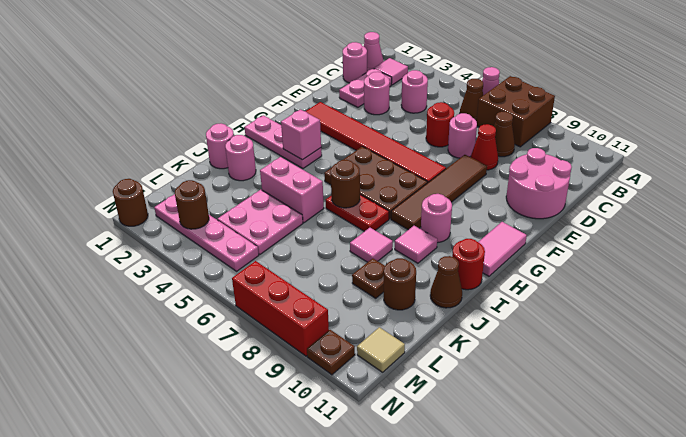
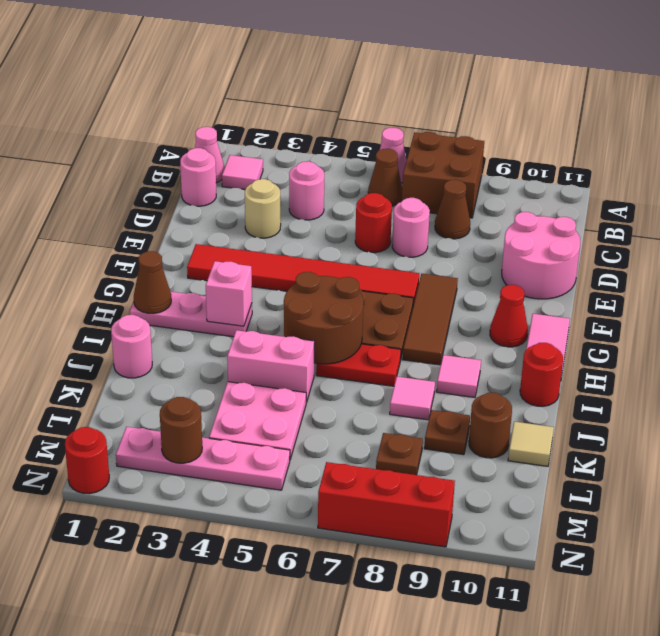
pink plate C2:D2 level 1 -> none
pink round brick D3 level 1 -> tan round brick D3 level 1
red cone D8 level 1 -> red cone G10 level 1
brown tile E8:H8 level 1 -> brown tile F8:H8 level 1
pink round brick H9 level 1 -> none
brown round brick I6 level 2 -> brown round brick H5:I6 level 2
pink round brick J2 level 1 -> none
brown cone J11 level 1 -> brown cone H1 level 2
tan tile M11 level 1 -> tan tile K11 level 1
brown round brick N1 level 1 -> red round brick N1 level 1
brown plate N10 level 1 -> brown plate L8 level 1

